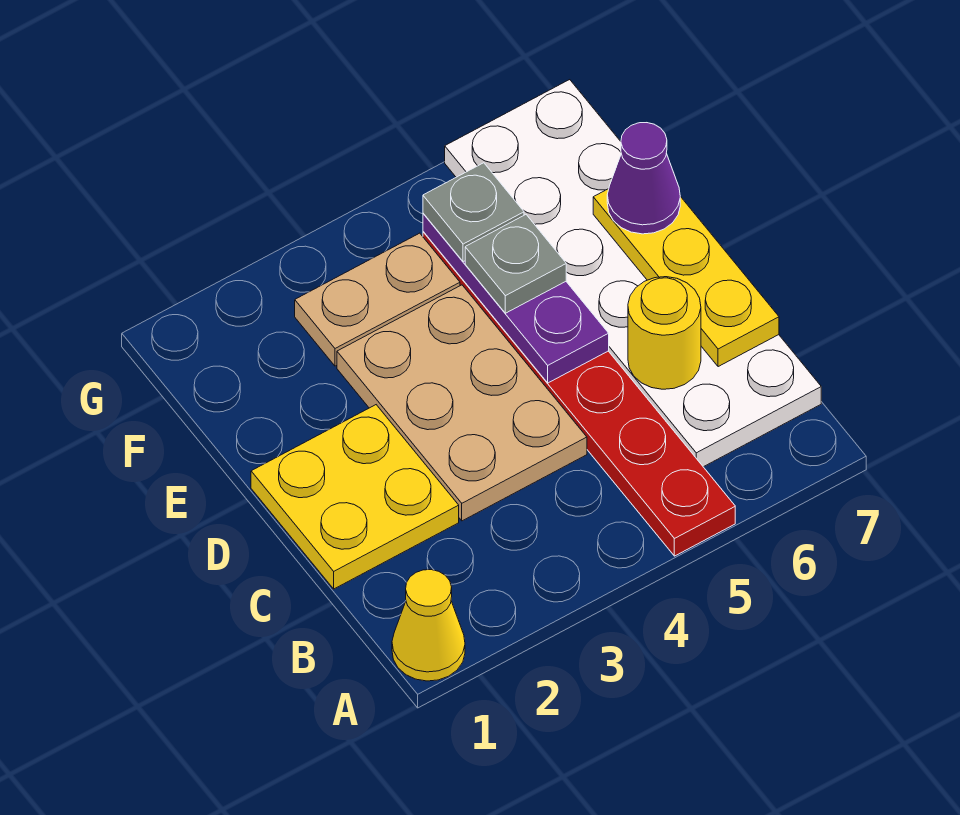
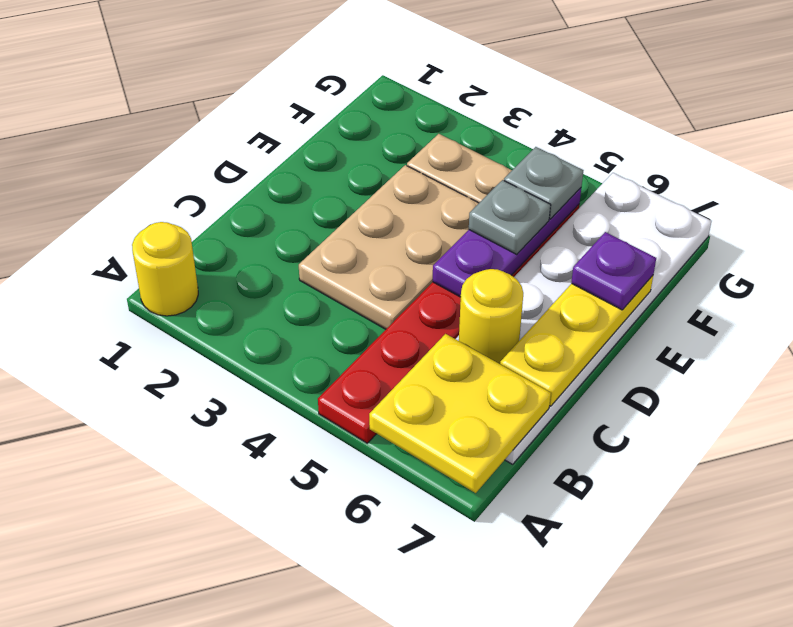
yellow cone A1 level 1 -> yellow round brick A1 level 1
yellow plate C1:D2 level 1 -> yellow plate A6:B7 level 2
purple cone E7 level 3 -> purple plate E7 level 3

